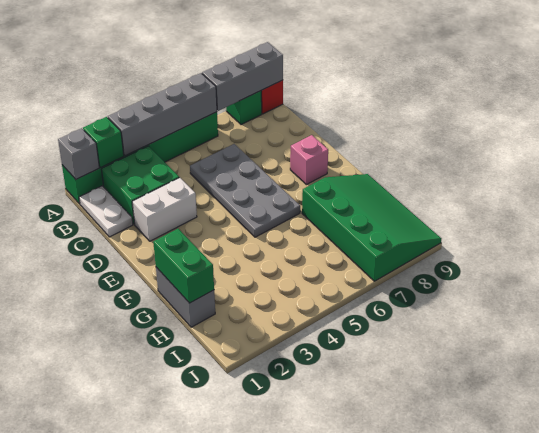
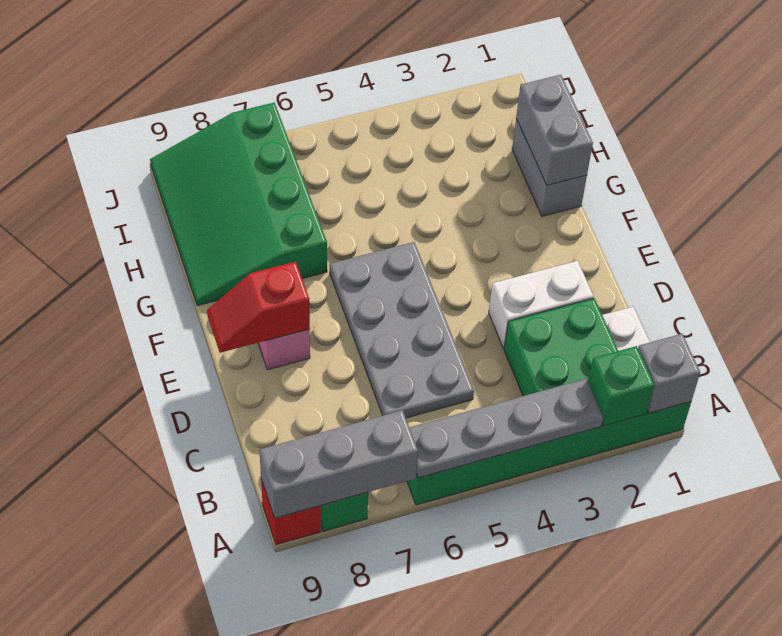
grey brick A3:A6 level 2 -> grey plate A3:A6 level 2
none -> red slope E8:E9 level 2 top 8
green brick G1:H1 level 2 -> grey brick G1:H1 level 2

